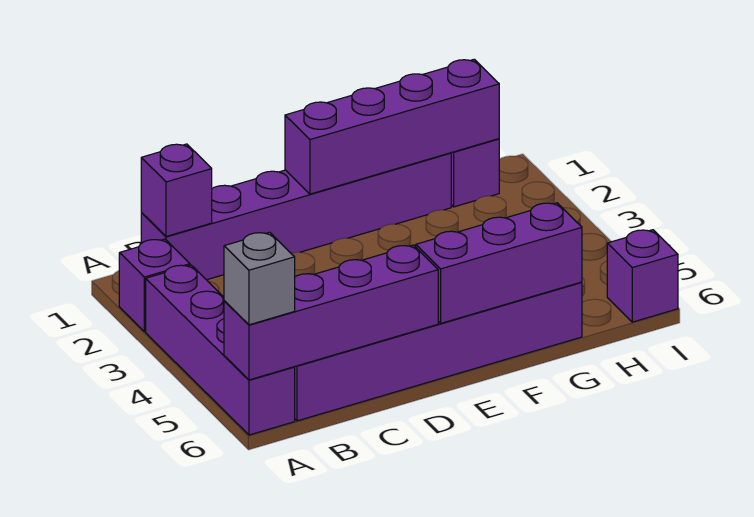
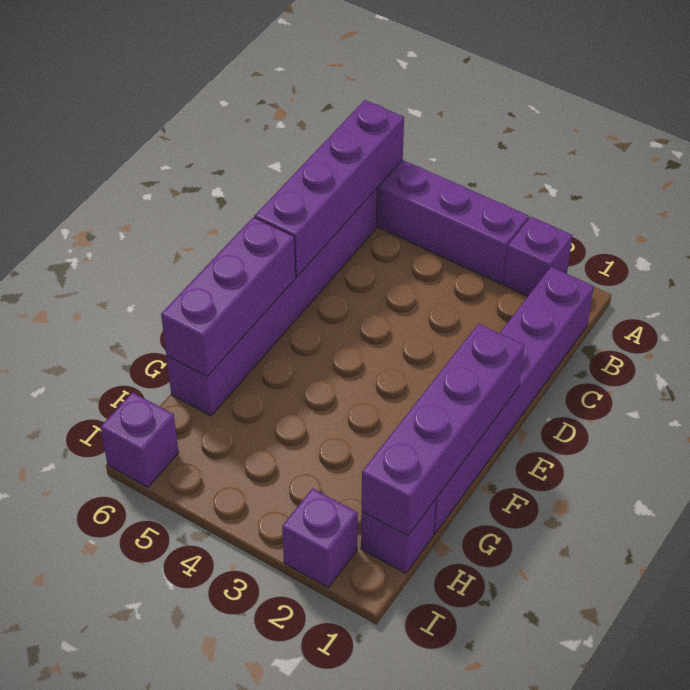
grey brick A6 level 3 -> none
purple brick B1 level 2 -> purple brick I2 level 1

